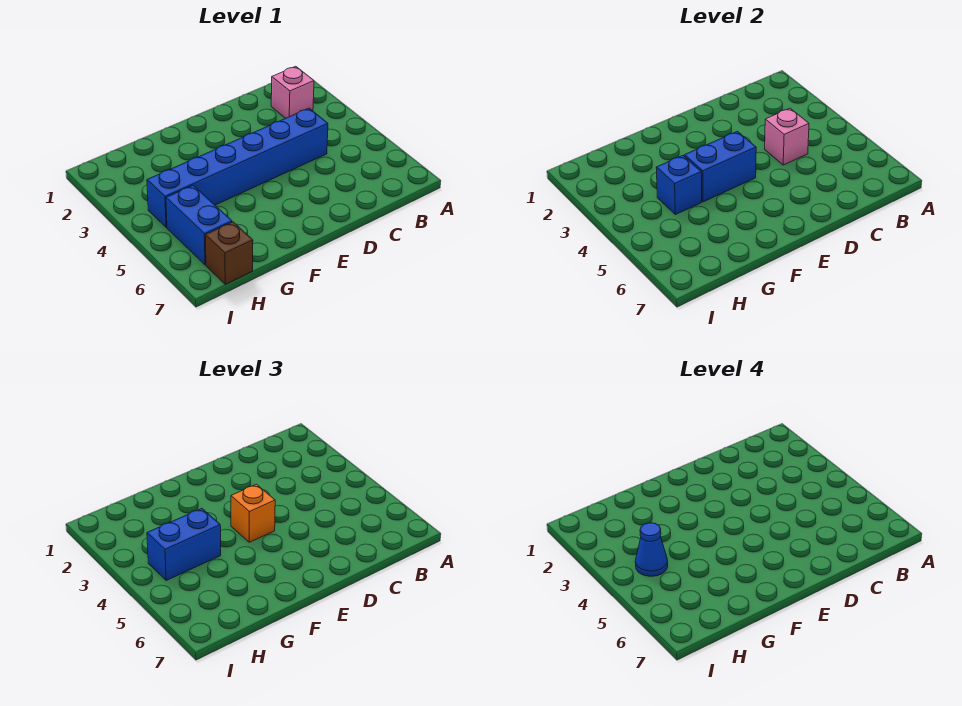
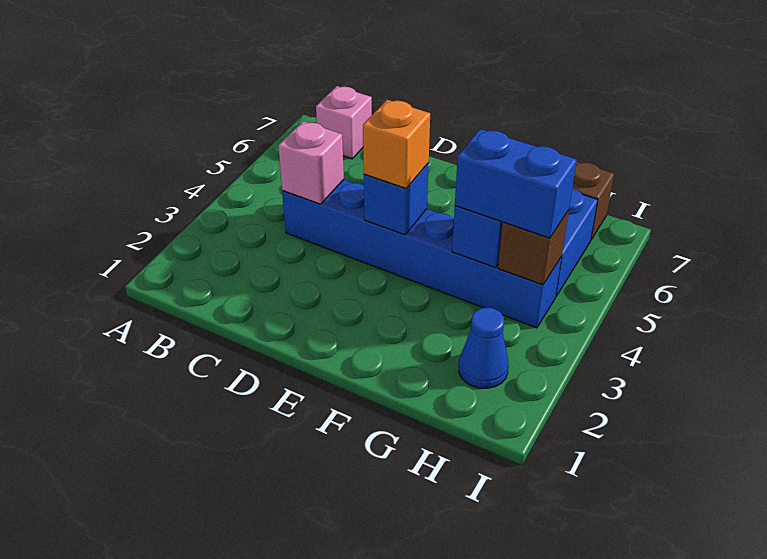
pink brick B2 level 1 -> pink brick B7 level 1
blue brick E4:F4 level 2 -> blue brick E4 level 2
none -> brown brick H4 level 2
blue cone H4 level 4 -> blue cone H2 level 1

